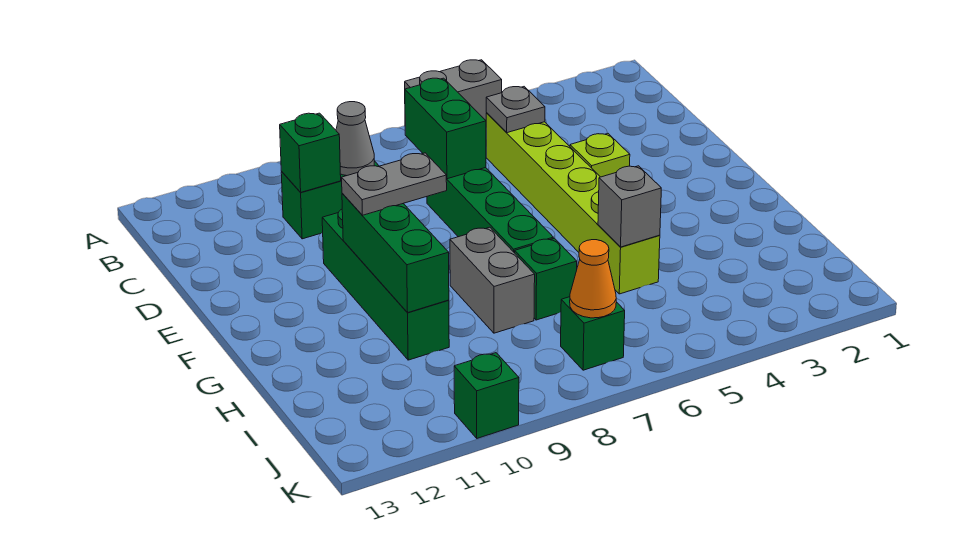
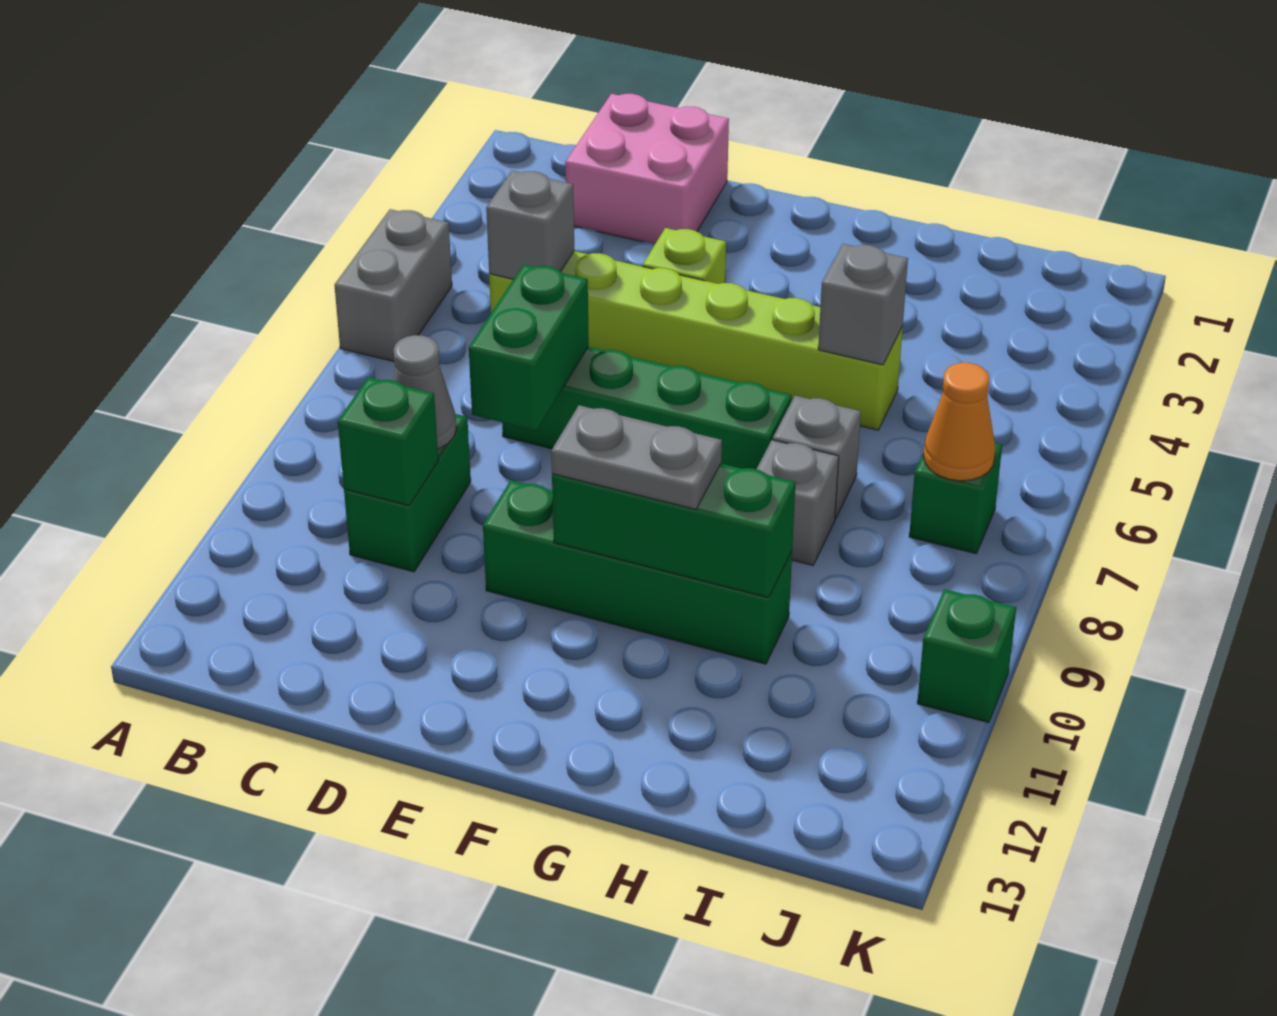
none -> pink brick C1:D2 level 1
grey plate C5 level 2 -> grey brick C5 level 2
green brick C7:D7 level 2 -> green brick D7:D8 level 2
grey plate F9:F10 level 3 -> grey plate F10:G10 level 3
grey brick G8:H8 level 1 -> grey brick H8 level 1
green brick H7 level 1 -> grey brick H7 level 1

